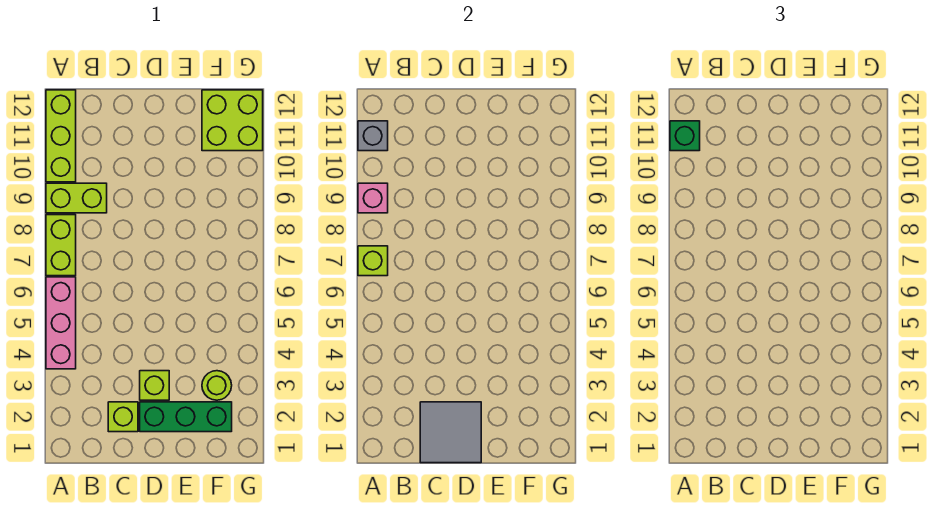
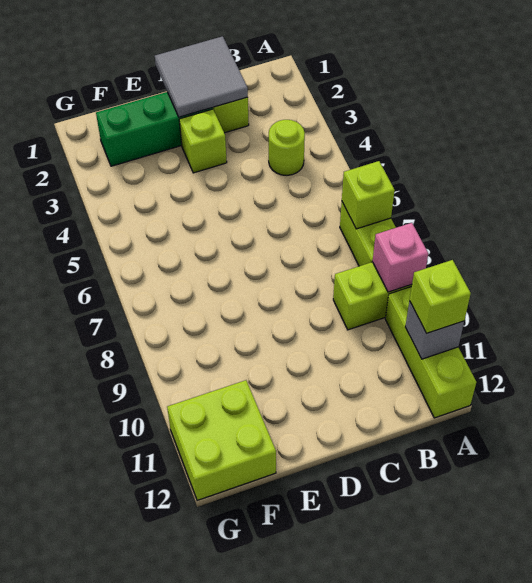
pink brick A4:A6 level 1 -> none
green brick A11 level 3 -> lime brick A11 level 3
lime round brick F3 level 1 -> lime round brick B4 level 1

